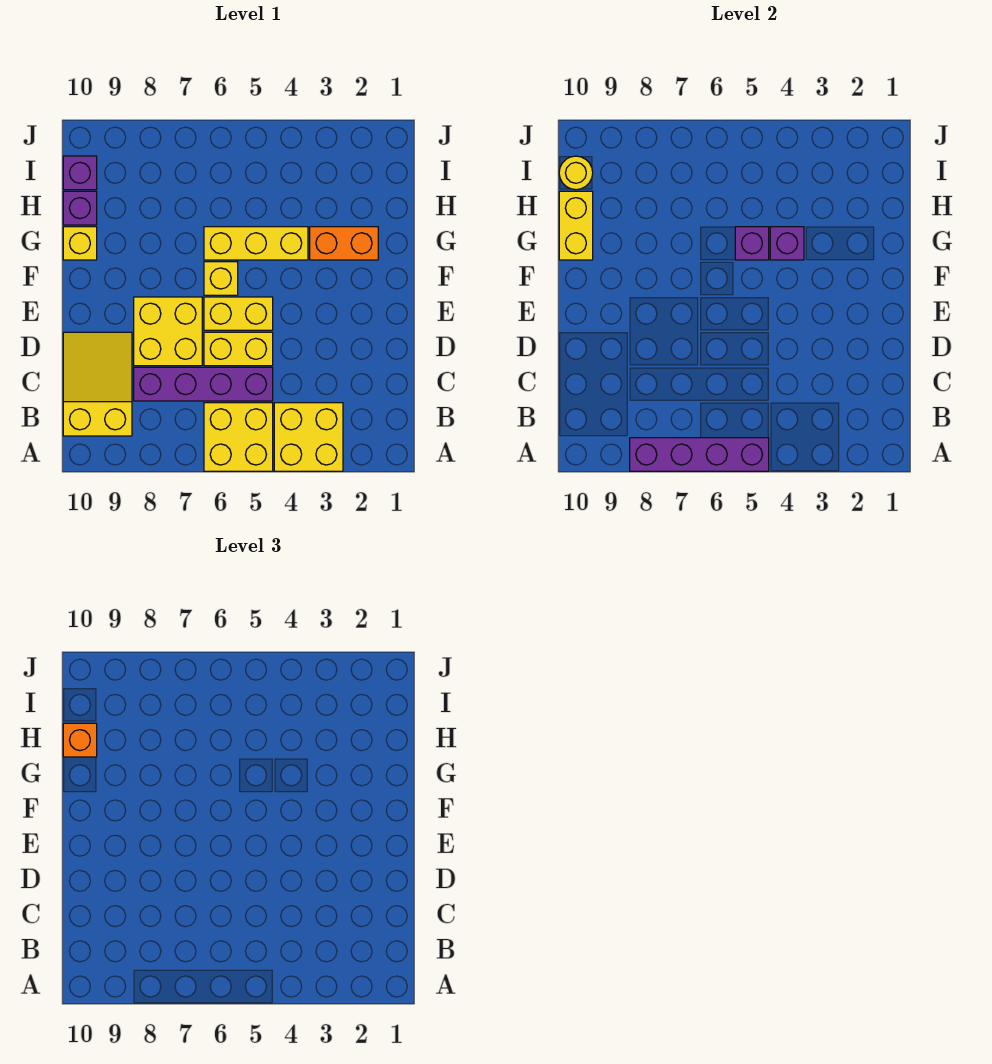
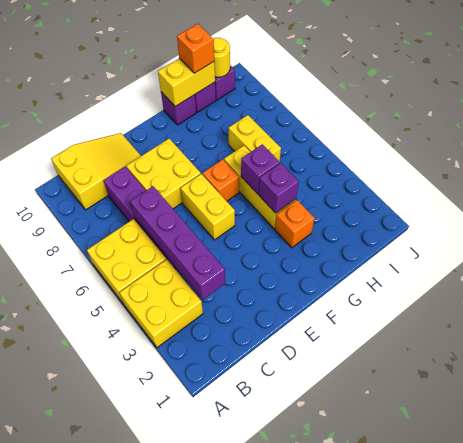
purple brick A5:A8 level 2 -> purple brick C3:C6 level 2
yellow brick D5:D6 level 1 -> yellow brick H6:H7 level 1
yellow brick F6 level 1 -> orange brick F6 level 1
orange brick G2:G3 level 1 -> orange brick G3 level 1
yellow brick G10 level 1 -> purple brick G10 level 1

